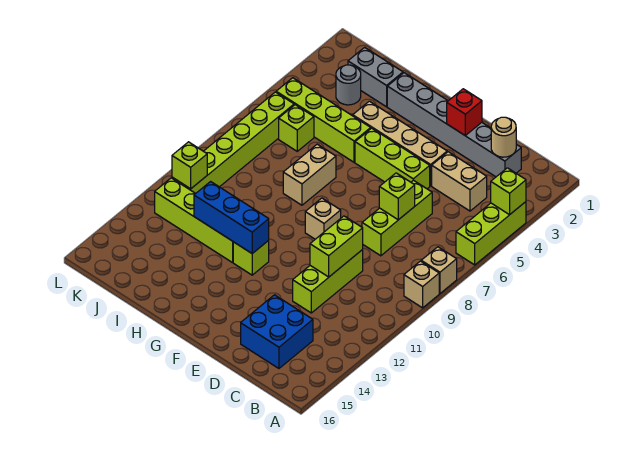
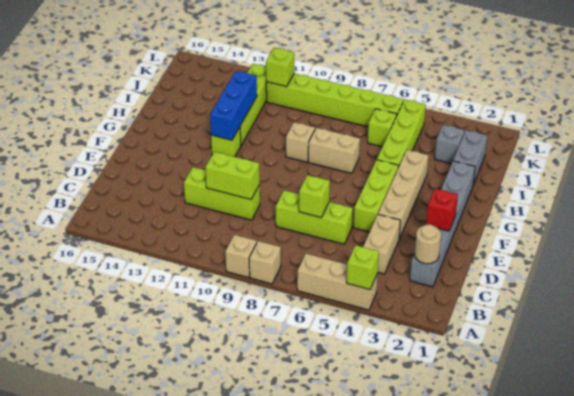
lime brick A4:A6 level 1 -> tan brick A4:A6 level 1
blue brick C14:D15 level 1 -> none
tan brick F9 level 1 -> tan brick H9 level 1
grey round brick J3 level 1 -> grey brick J3 level 1

